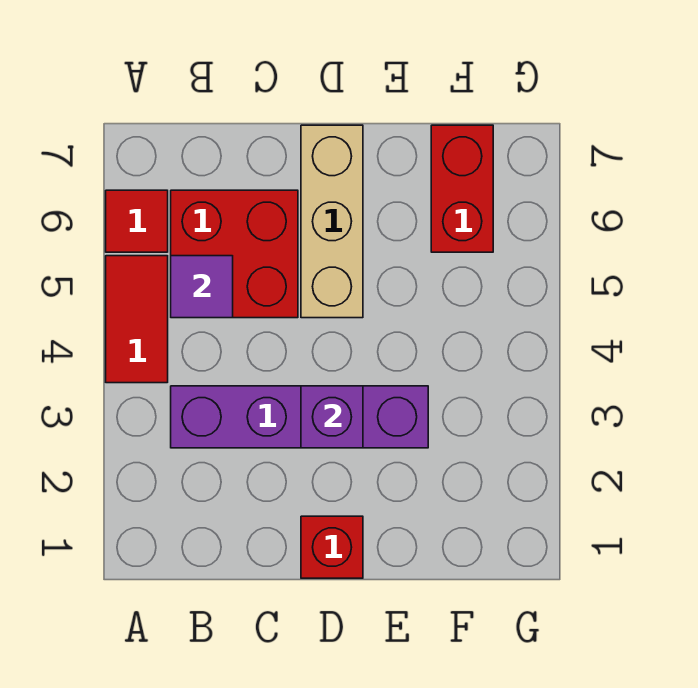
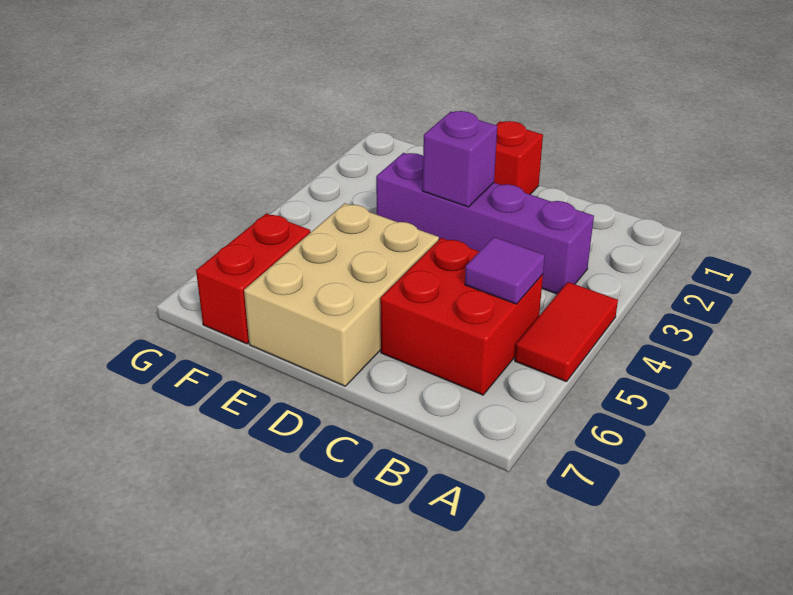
red tile A6 level 1 -> none
tan brick D5:D7 level 1 -> tan brick D5:E7 level 1

